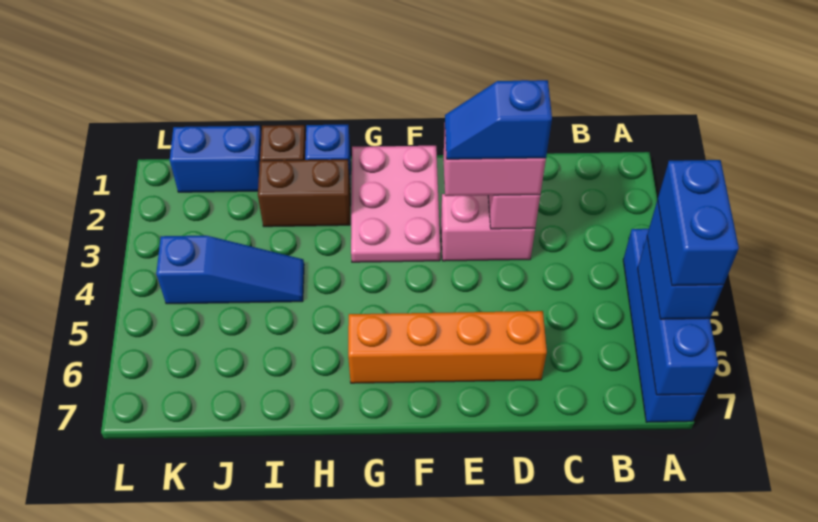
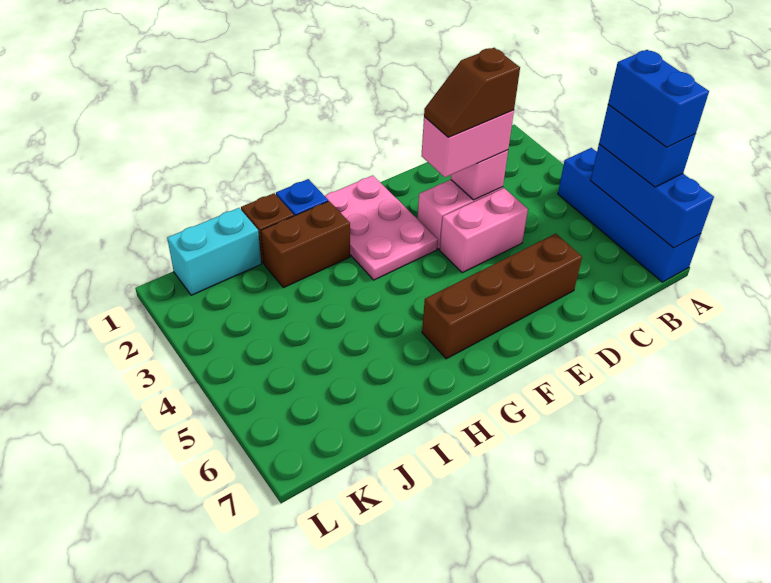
blue slope D3:E3 level 4 top D -> brown slope D3:E3 level 4 top D
none -> pink brick D4:E4 level 1
orange brick D6:G6 level 1 -> brown brick D6:G6 level 1
blue slope I4:K4 level 1 top K -> none
blue brick J1:K1 level 1 -> cyan brick J1:K1 level 1

